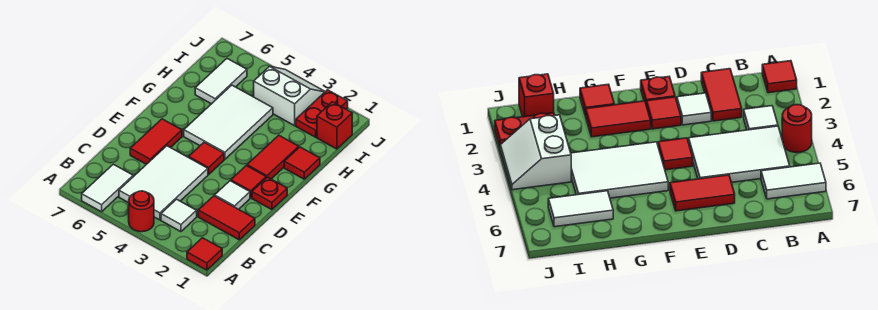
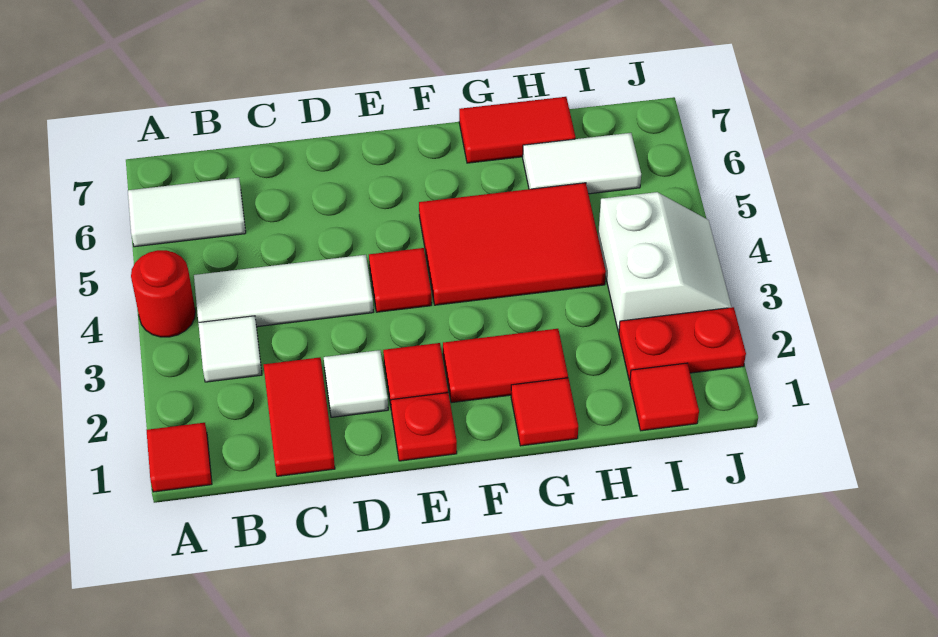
white tile B4:D5 level 1 -> white tile B4:D4 level 1
red tile D6:E6 level 1 -> red tile G7:H7 level 1
white tile F4:H5 level 1 -> red tile F4:H5 level 1
red brick I1 level 1 -> red tile I1 level 1

